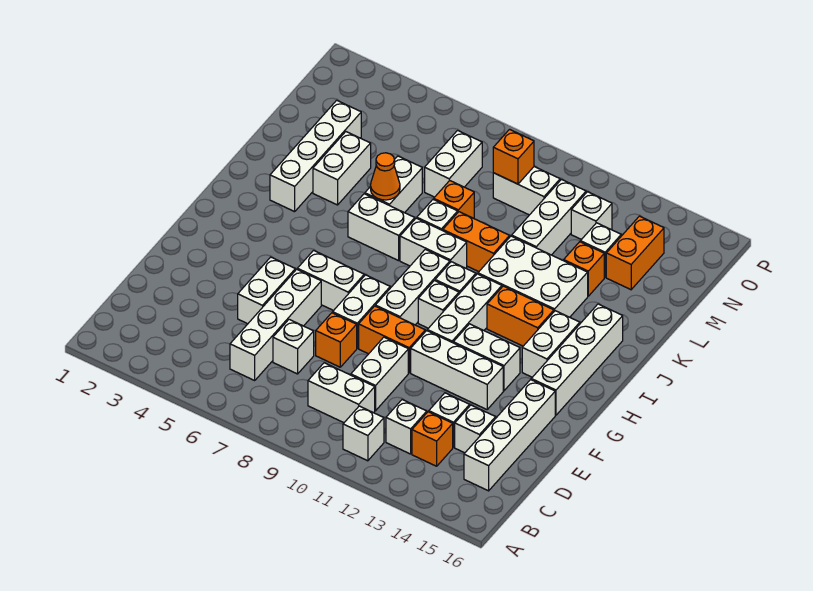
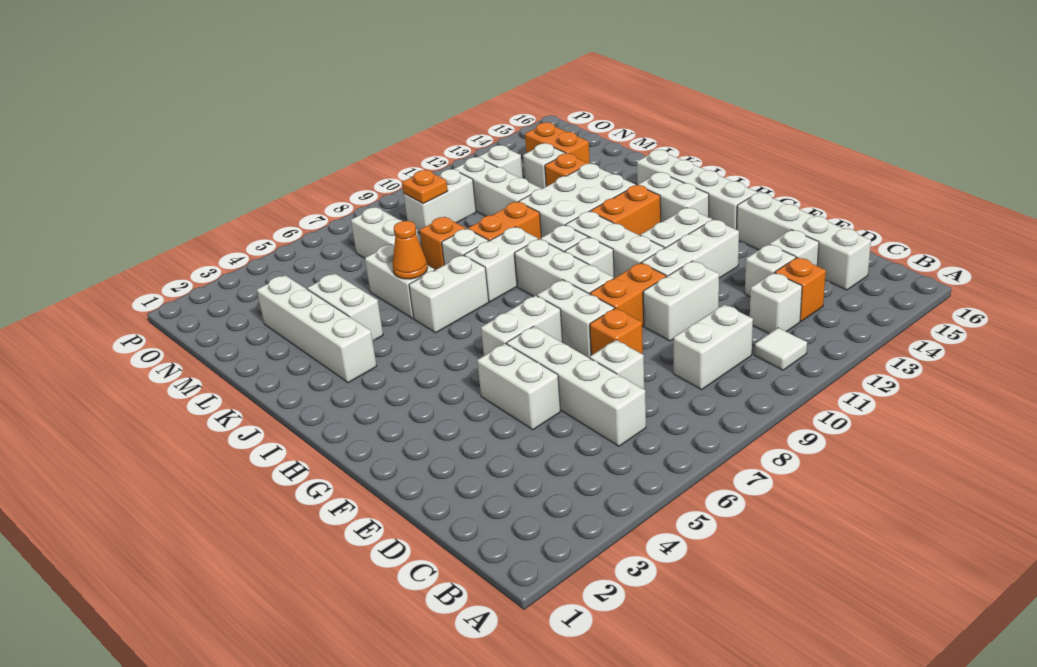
white brick B11 level 1 -> white tile B11 level 1
white brick D10:E10 level 1 -> white brick E10:E11 level 1
orange brick N9 level 2 -> orange plate N9 level 2

